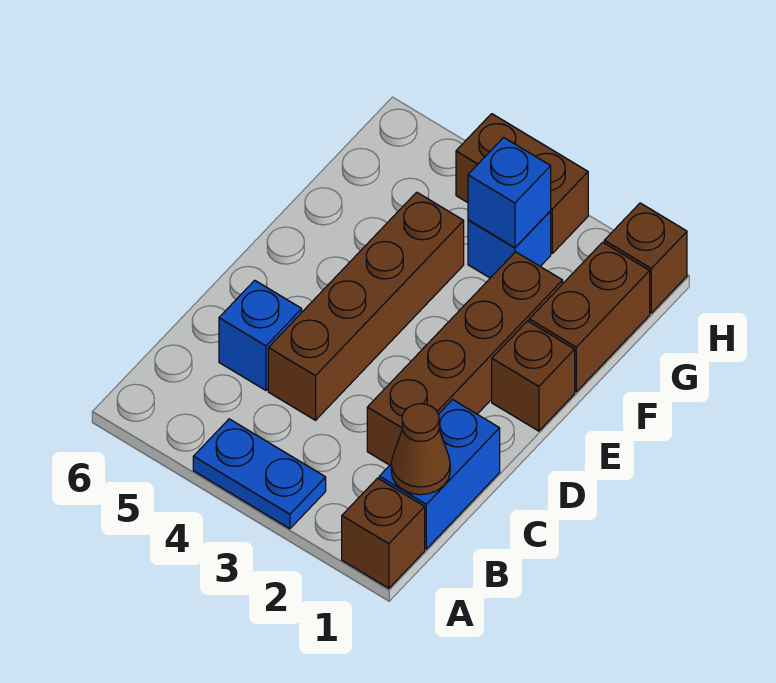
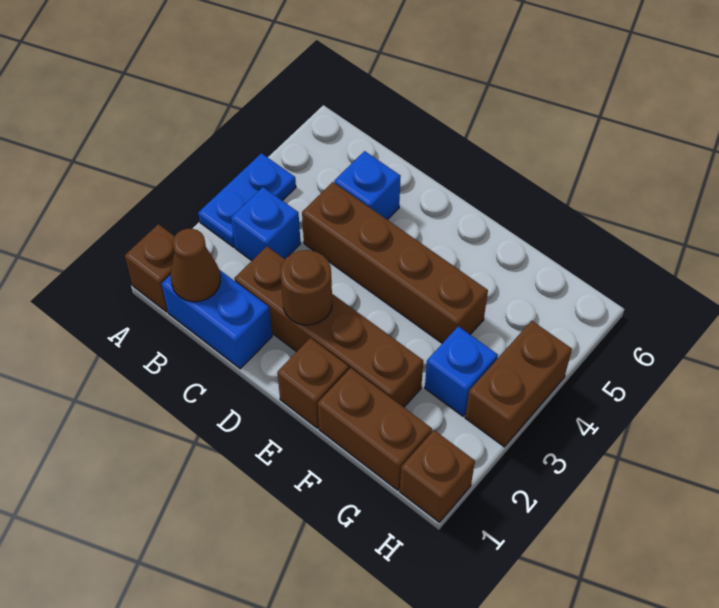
none -> brown round brick D2 level 2
blue brick G3 level 2 -> blue brick B3 level 1

